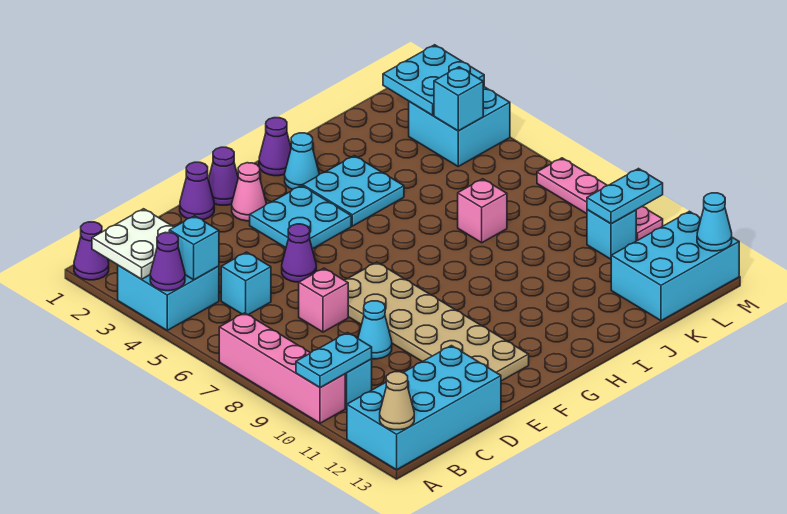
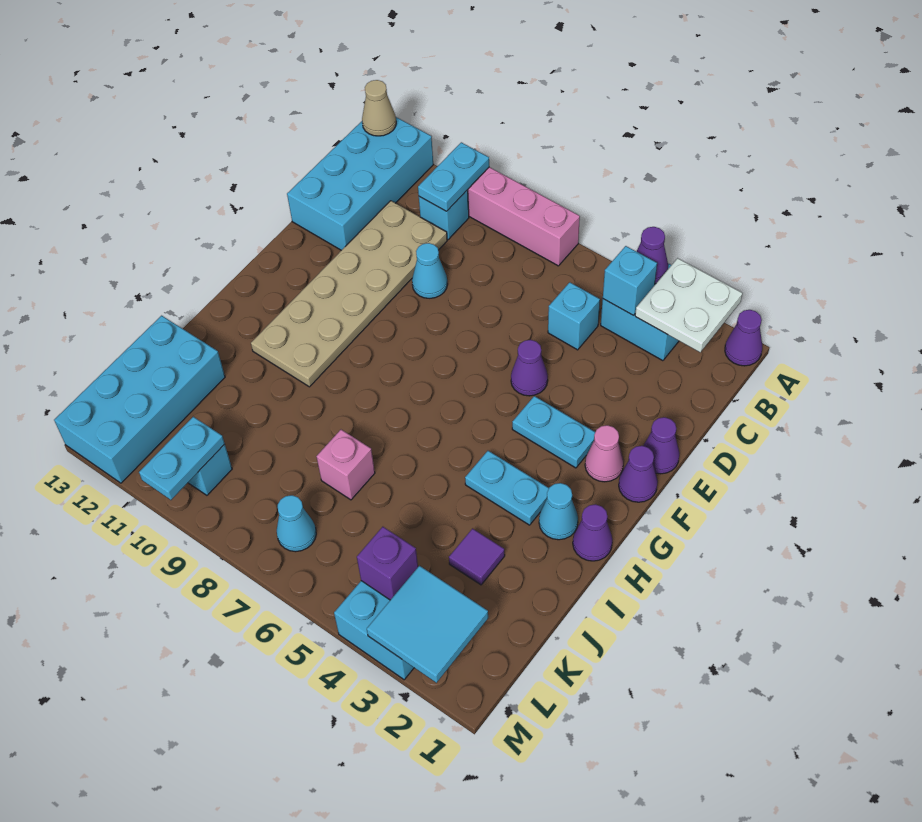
pink brick D7 level 1 -> none
tan plate E7:F12 level 1 -> tan plate C10:H11 level 1
cyan plate F3:G4 level 1 -> cyan plate F3:F4 level 1
cyan plate H3:I4 level 1 -> cyan plate H3:H4 level 1
none -> purple tile J3 level 1
cyan brick K12:M13 level 1 -> cyan brick J12:M13 level 1
cyan plate L2:M3 level 2 -> cyan tile L2:M3 level 2
cyan brick L4 level 2 -> purple brick L4 level 2
pink plate M7:M10 level 1 -> none
cyan cone M13 level 2 -> cyan cone L7 level 1

